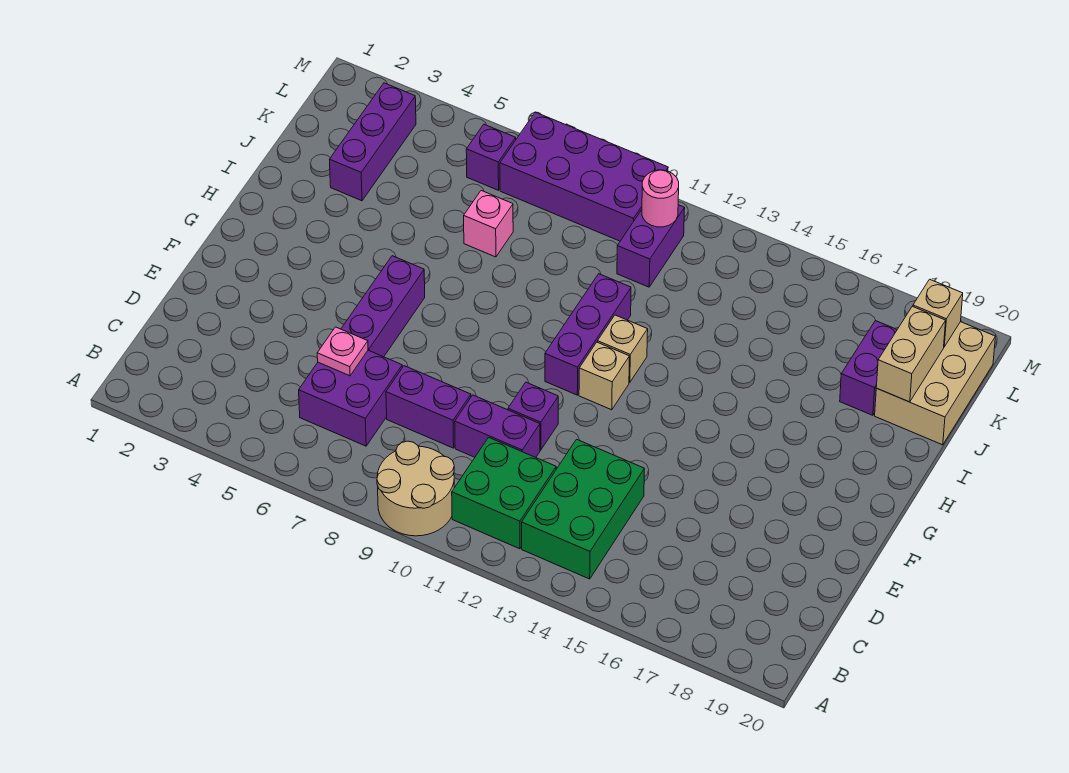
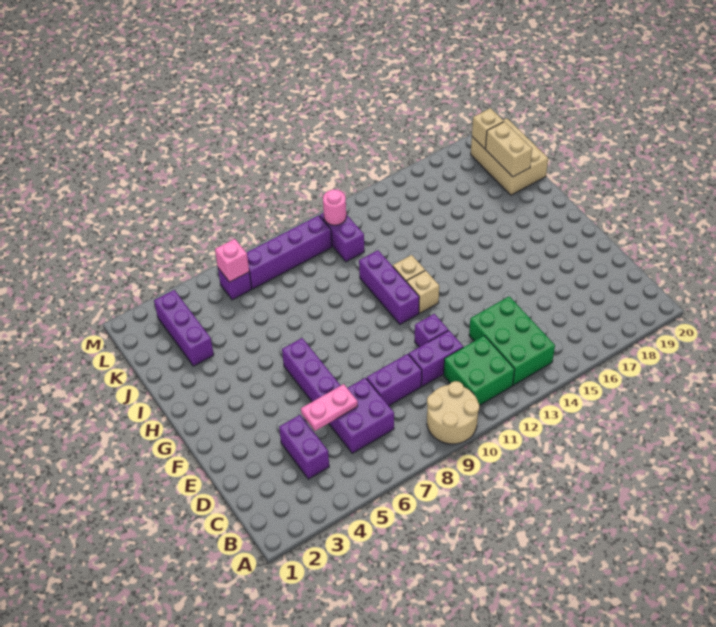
pink plate D6 level 2 -> pink plate D5:D6 level 2
pink brick J7 level 1 -> pink brick L6 level 2
purple brick J18:K18 level 1 -> purple brick C4:D4 level 1
purple brick L7:M10 level 1 -> purple brick L7:L10 level 1

